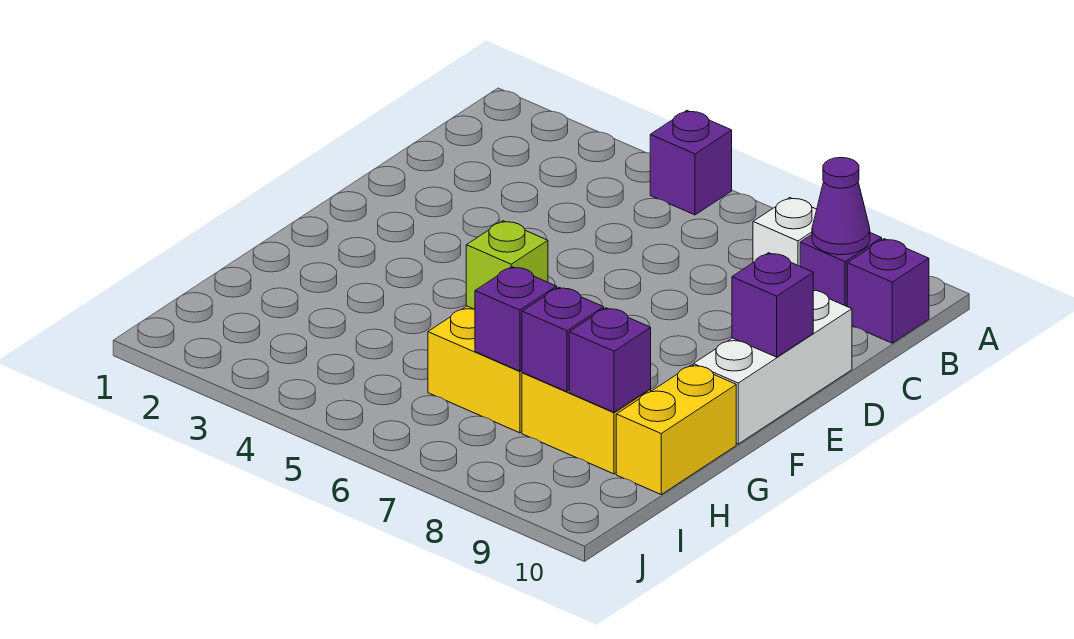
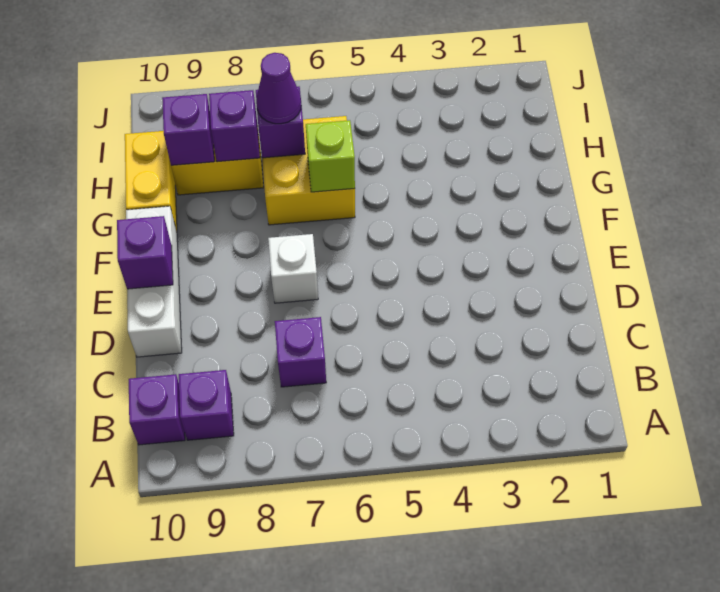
purple brick A5 level 1 -> purple brick C7 level 1
white brick B8 level 1 -> white brick E7 level 1
purple cone B9 level 2 -> purple cone H7 level 3

